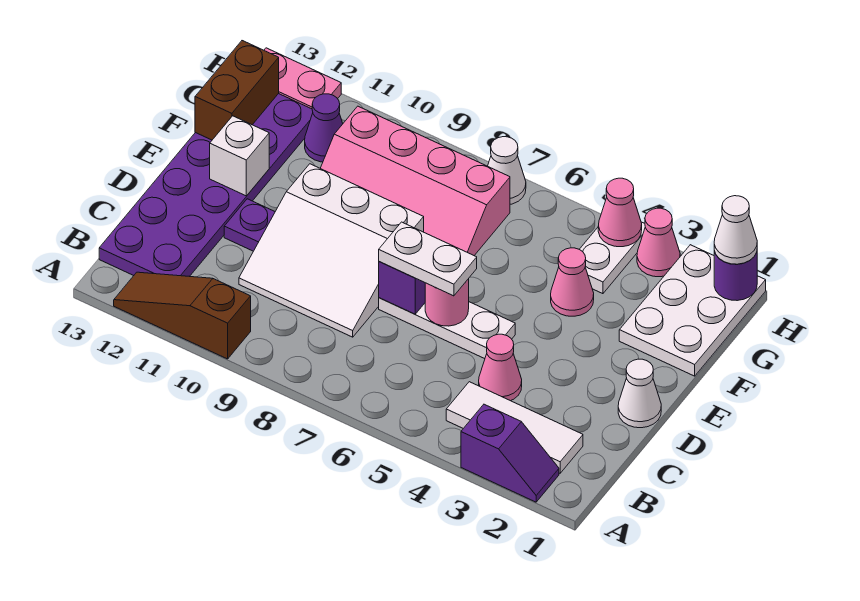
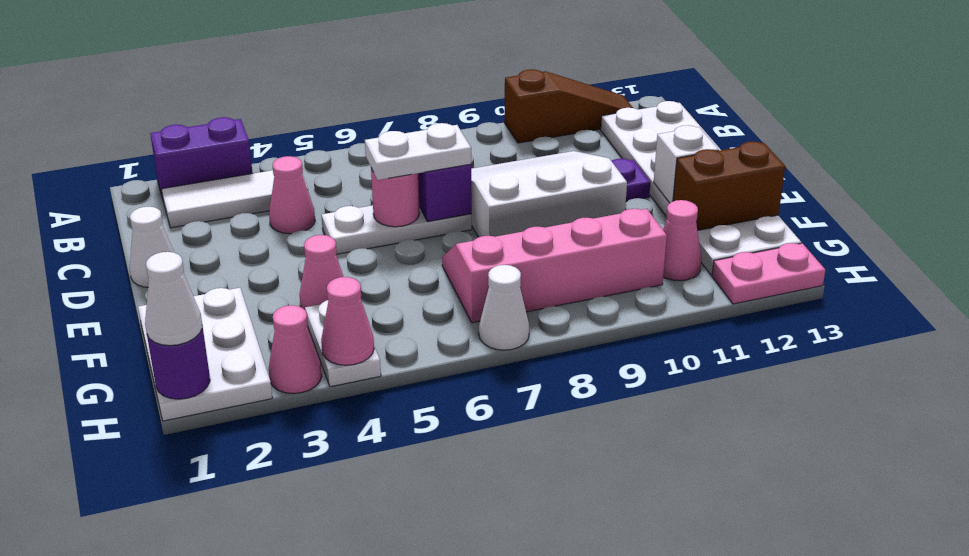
purple slope A2:A3 level 1 top 3 -> purple brick A2:A3 level 1
purple plate B12:G13 level 1 -> white plate B12:G13 level 1
brown brick F13:G13 level 2 -> brown brick F12:F13 level 2
purple cone G11 level 1 -> pink cone G11 level 1

